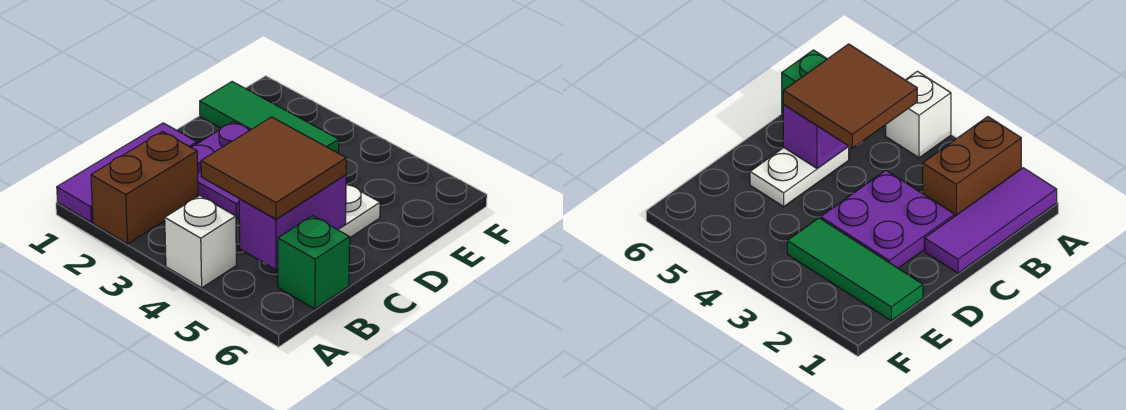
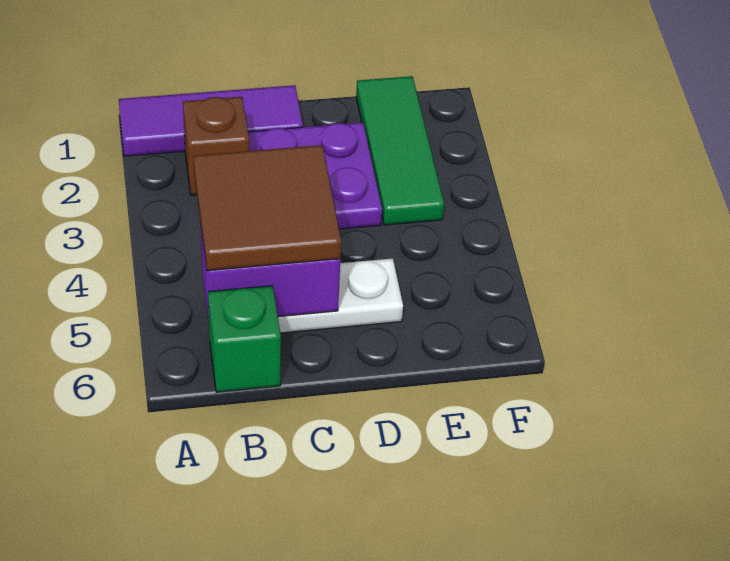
brown brick A2:B2 level 1 -> brown brick B2 level 1
white brick A4 level 1 -> none

